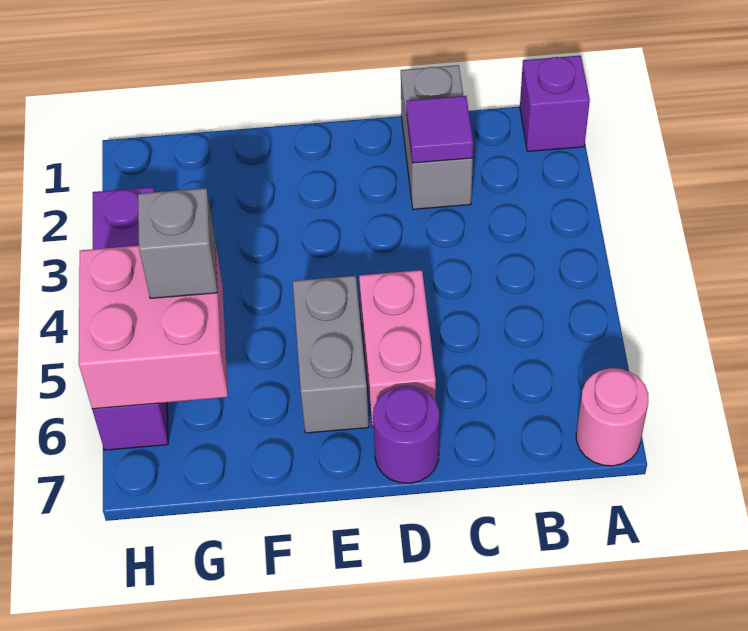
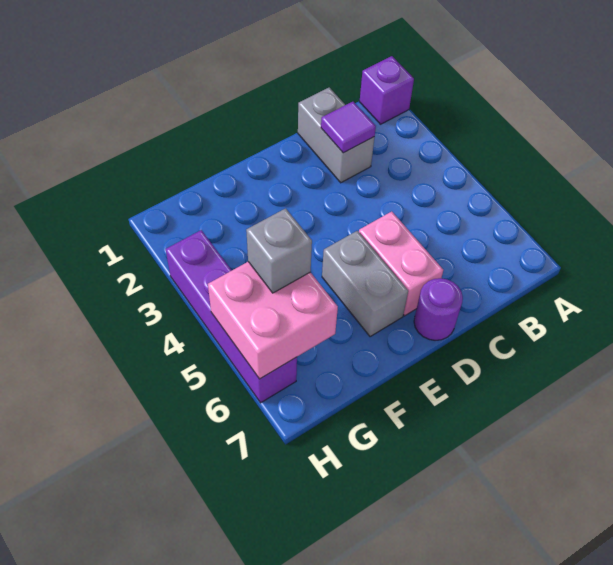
pink round brick A7 level 1 -> none

